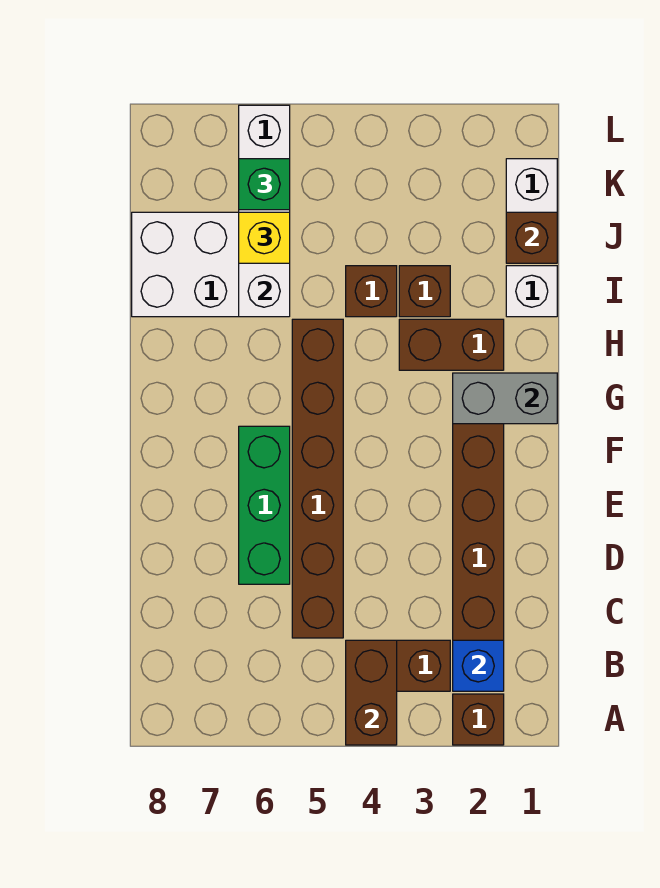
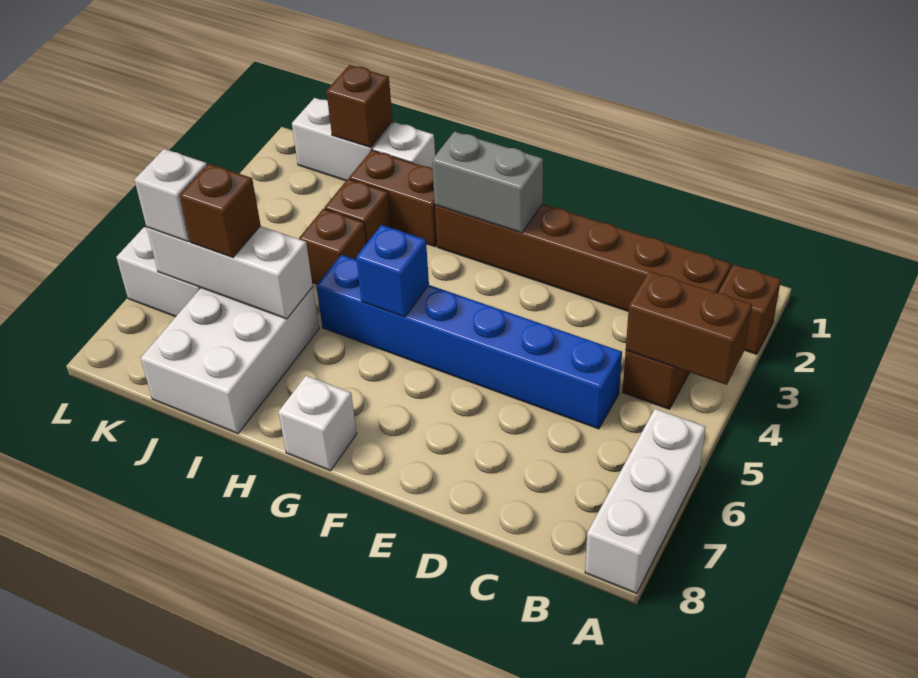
none -> white brick A6:A8 level 1
blue brick B2 level 2 -> blue brick G5 level 2
brown brick C5:H5 level 1 -> blue brick C5:H5 level 1
green brick D6:F6 level 1 -> none
grey brick G1:G2 level 2 -> grey brick F2:G2 level 2
none -> white brick G8 level 1
brown brick H2:H3 level 1 -> brown brick H2:I2 level 1
yellow brick J6 level 3 -> brown brick J6 level 3
green brick K6 level 3 -> white brick K6 level 3

